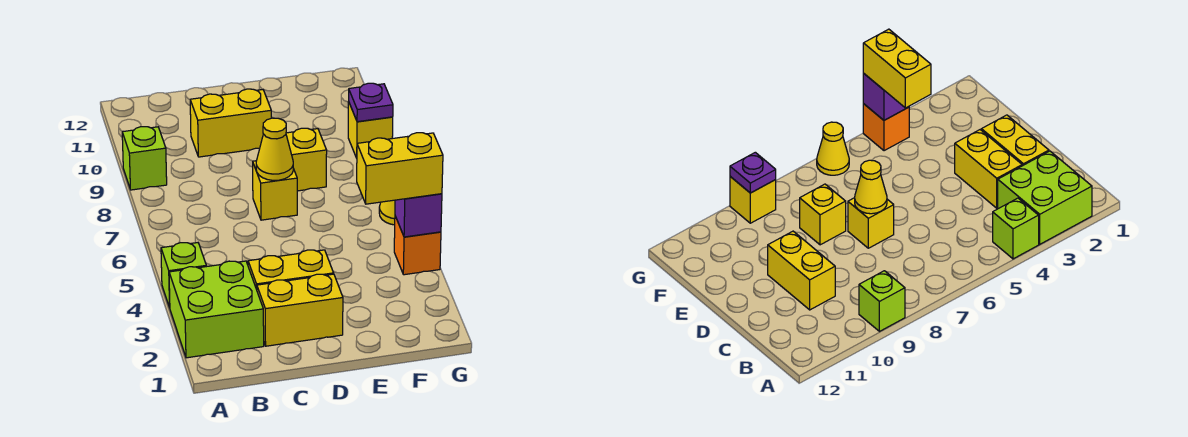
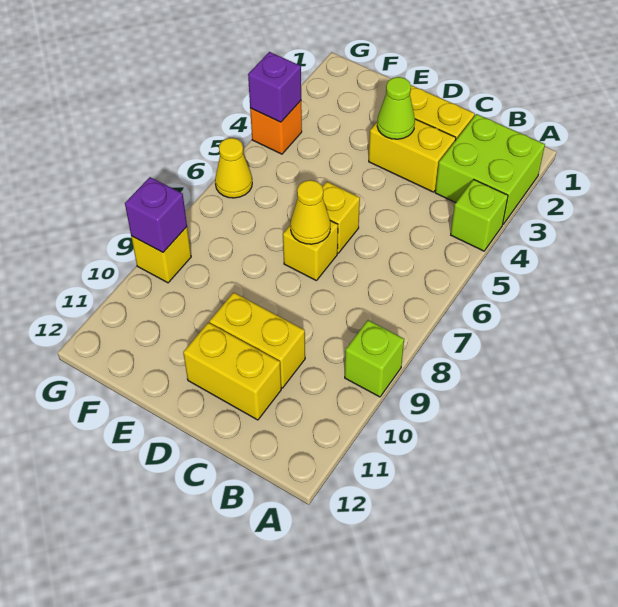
none -> lime cone D3 level 2
yellow brick E8 level 1 -> yellow brick D6 level 1
yellow brick F4:G4 level 3 -> yellow brick C11:D11 level 1
purple plate G9 level 2 -> purple brick G9 level 2

